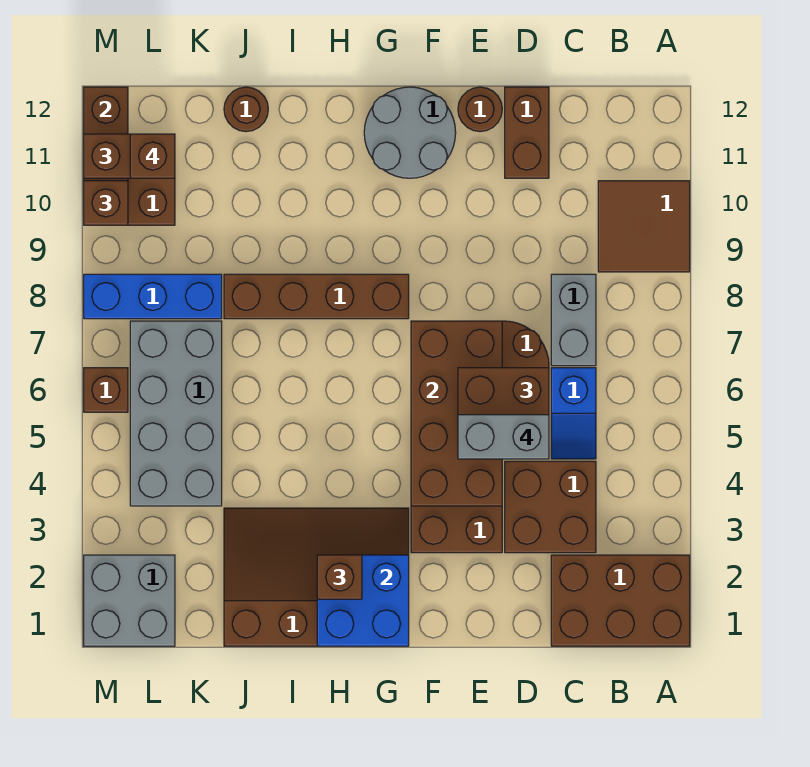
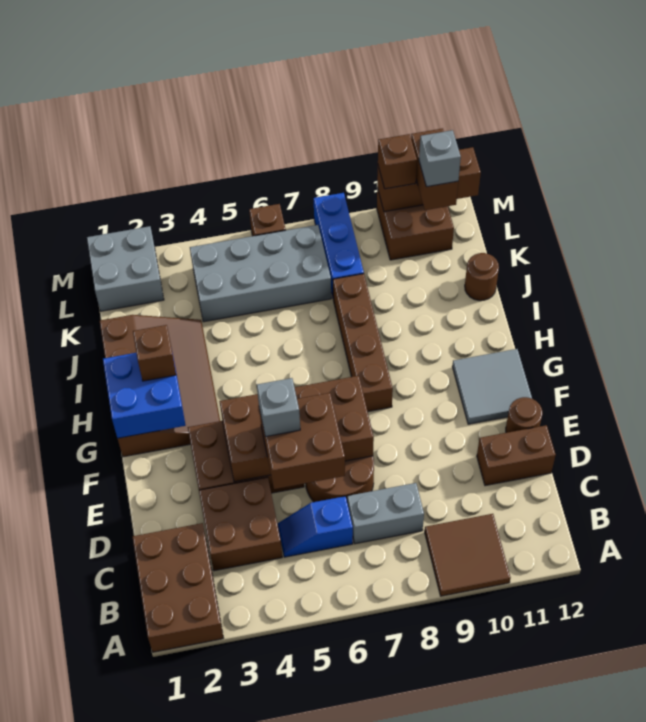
grey brick D5:E5 level 4 -> grey brick E5 level 4
grey round brick F11:G12 level 1 -> grey tile F11:G12 level 1
brown brick L11 level 4 -> grey brick L11 level 4

